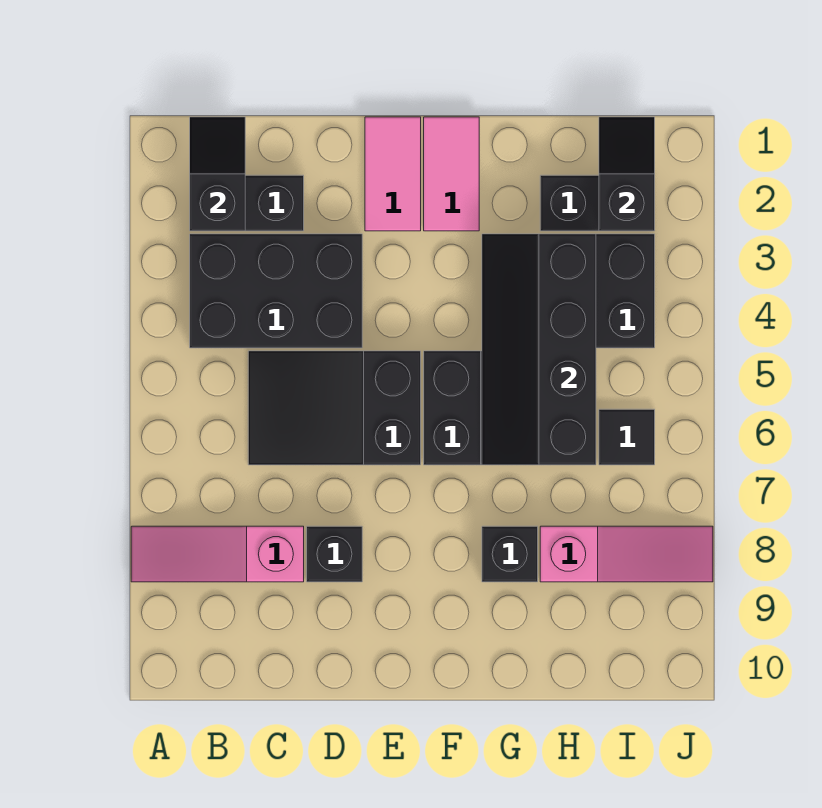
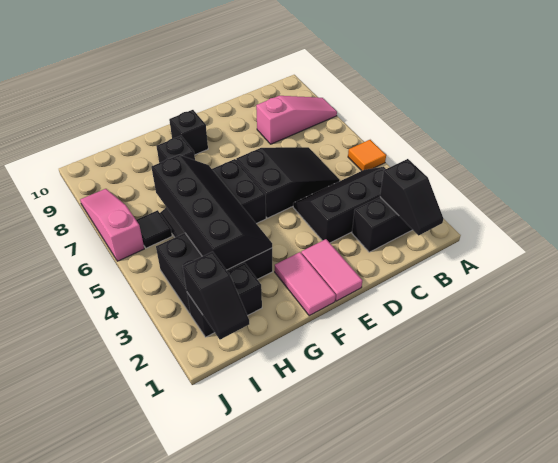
none -> orange tile A5 level 1
black brick B3:D4 level 1 -> black slope B3:D4 level 1 top 3
black brick D8 level 1 -> black brick F9 level 1
pink slope H8:J8 level 1 top H -> pink slope J6:J8 level 1 top 6

